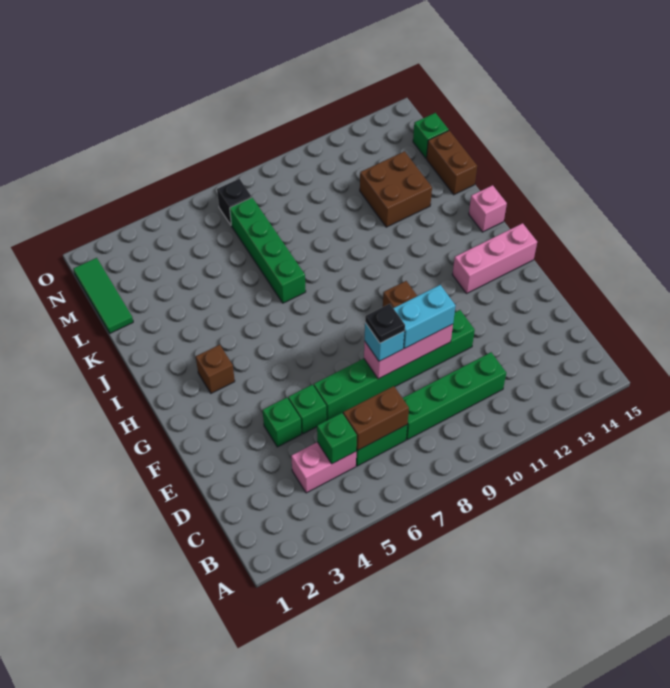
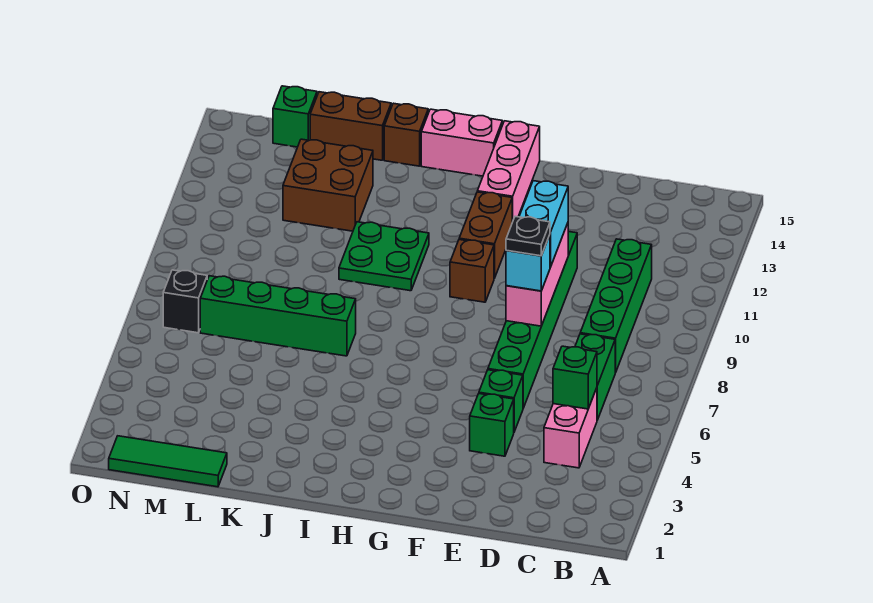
brown brick C6:C7 level 2 -> brown brick G11:G12 level 1
brown brick H3 level 1 -> brown brick J15 level 1
none -> green plate I10:J11 level 1
pink brick I15 level 1 -> pink brick H15:I15 level 1

